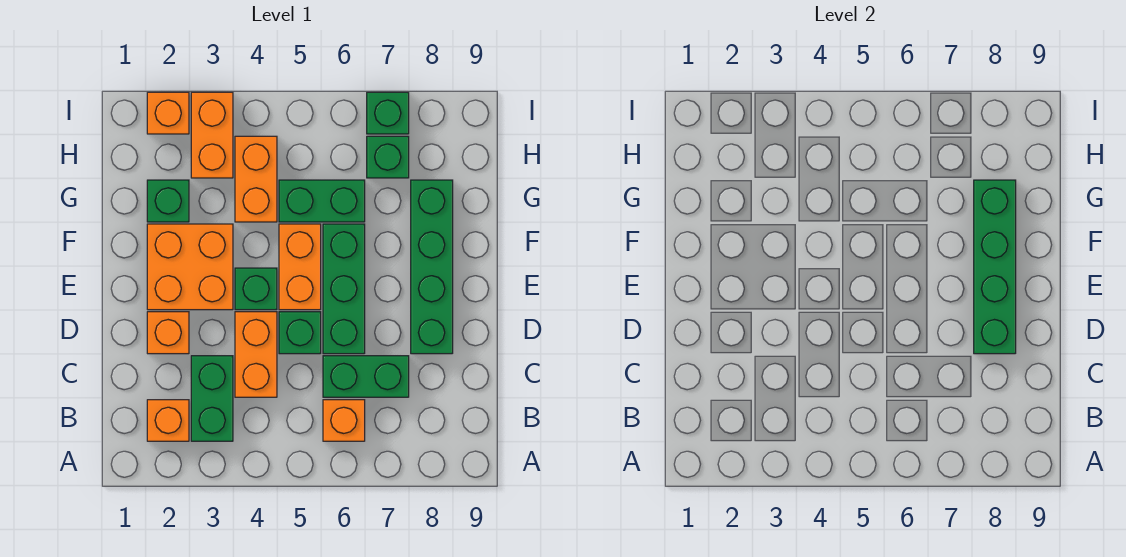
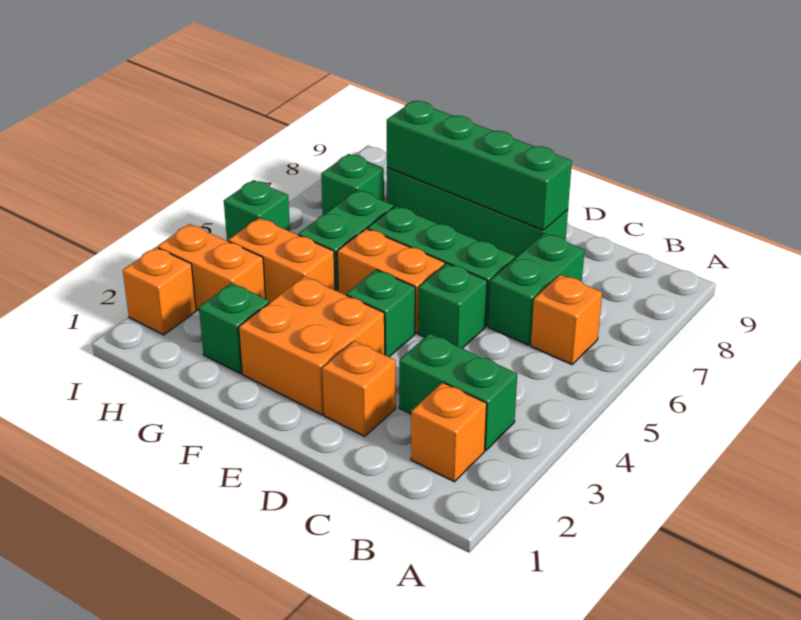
orange brick C4:D4 level 1 -> none
green brick I7 level 1 -> green brick I5 level 1

